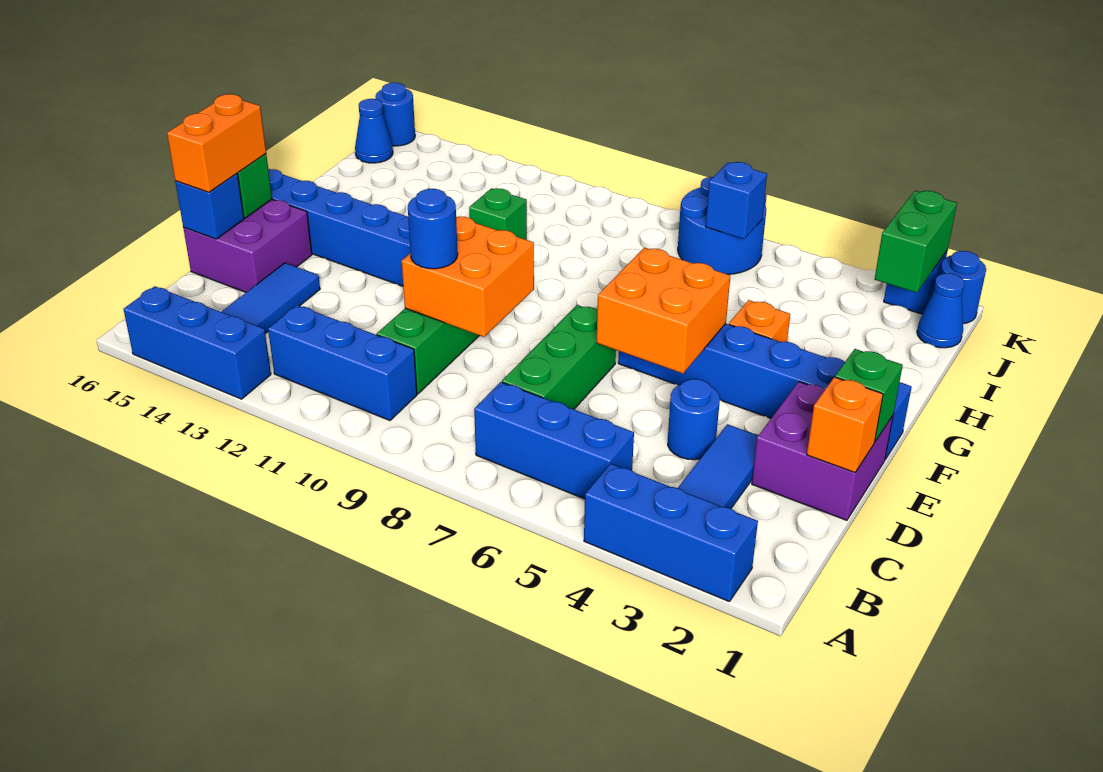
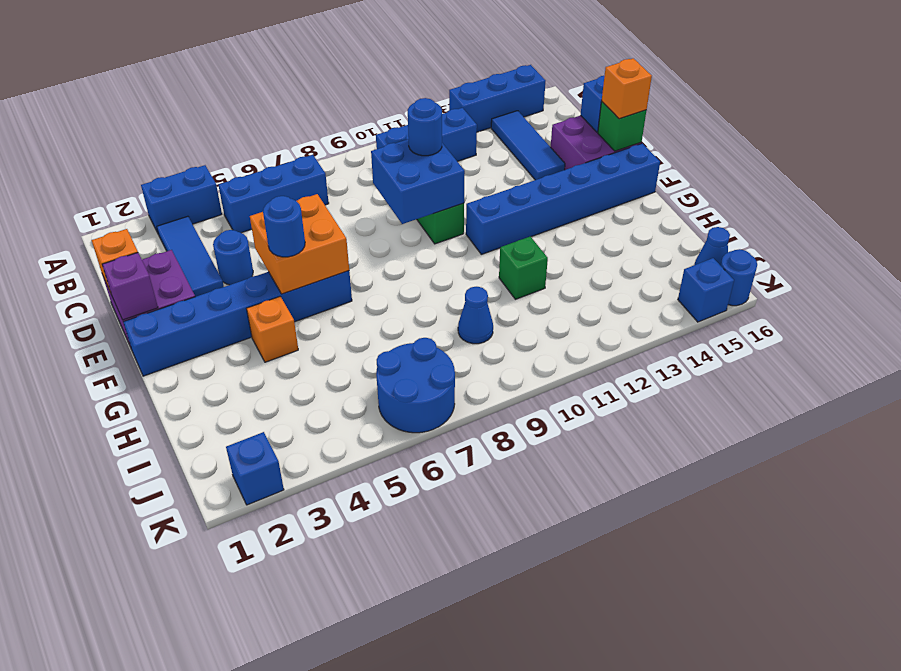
blue brick A2:A4 level 1 -> blue brick A3:A4 level 1
green brick C7:E7 level 1 -> none
orange brick D9:E10 level 2 -> blue brick D9:E10 level 2
orange brick D16:E16 level 3 -> orange brick E16 level 3
green brick E1 level 2 -> purple brick E1 level 2
blue cone J1 level 1 -> blue cone I9 level 1
green brick J2:K2 level 2 -> none
blue brick J6 level 2 -> blue brick K15 level 1
blue round brick K1 level 1 -> blue round brick F5 level 3

